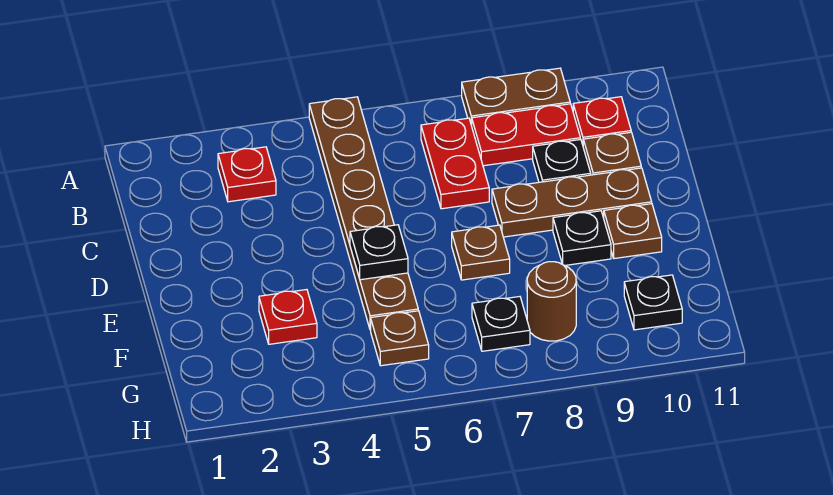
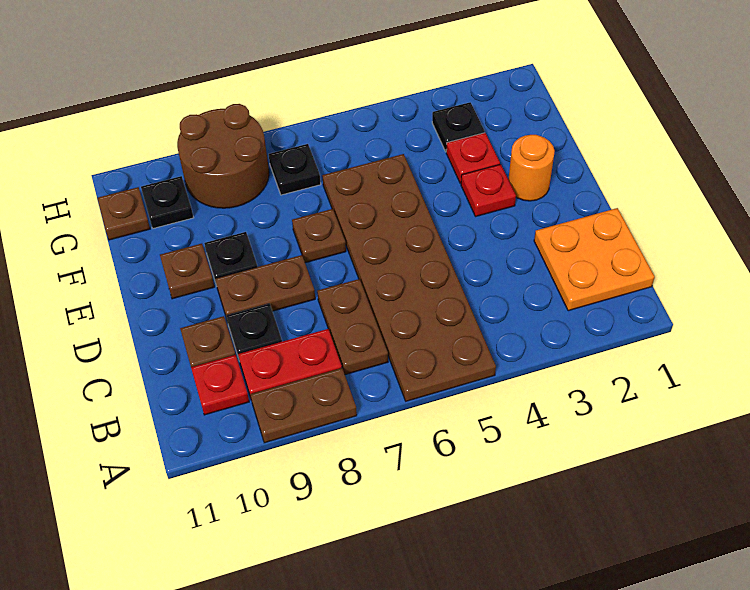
brown plate A5:F5 level 1 -> brown plate A5:F6 level 1
none -> orange plate B1:C2 level 1
red plate B3 level 1 -> red plate E3 level 1
red plate B7:C7 level 1 -> brown plate B7:C7 level 1
brown plate D8:D10 level 1 -> brown plate D8:D9 level 1
none -> orange round brick E2 level 1
black plate E5 level 2 -> black plate G3 level 1
brown plate G5 level 1 -> brown plate G11 level 1
brown round brick G8 level 1 -> brown round brick G8:H9 level 1

